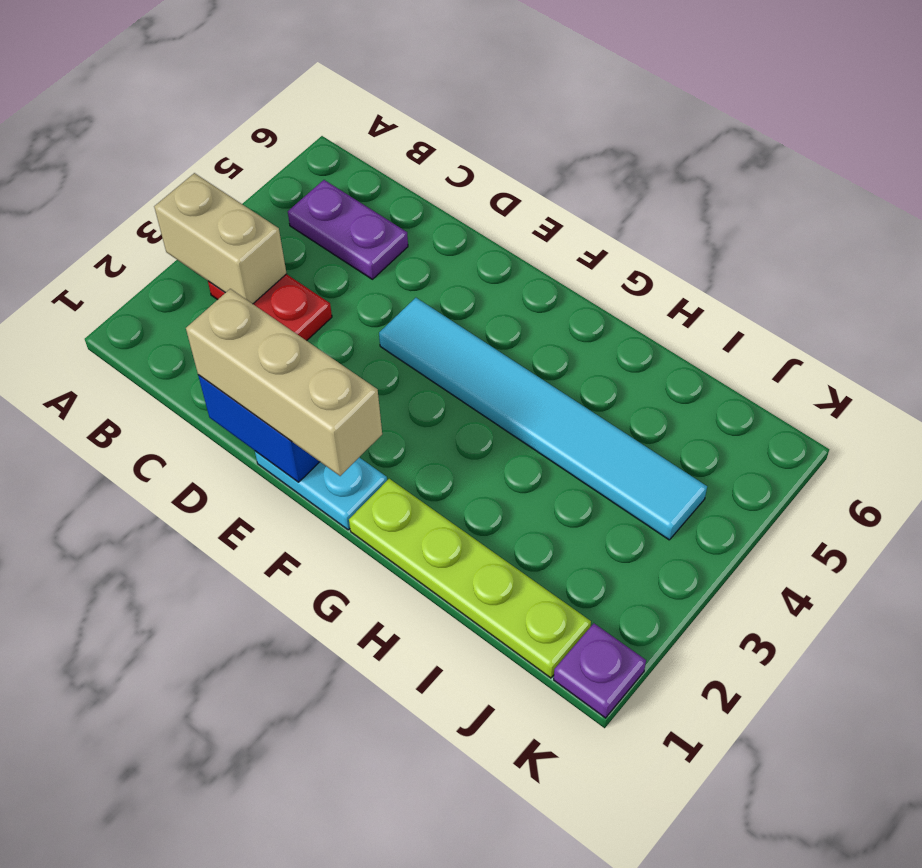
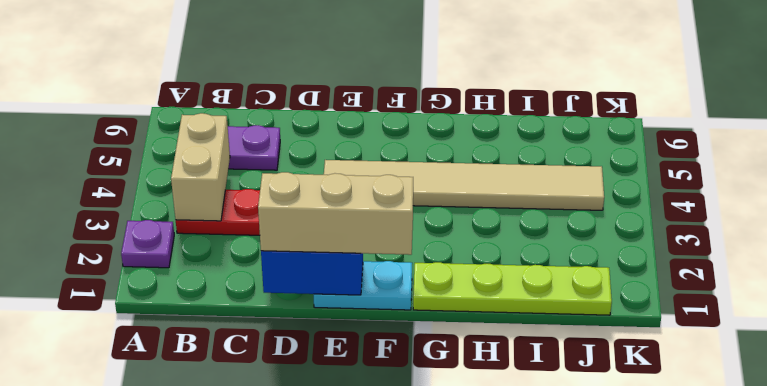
tan brick A3:B3 level 2 -> tan brick B3:B4 level 2
cyan tile E4:J4 level 1 -> tan tile E4:J4 level 1
purple plate K1 level 1 -> purple plate A2 level 1

